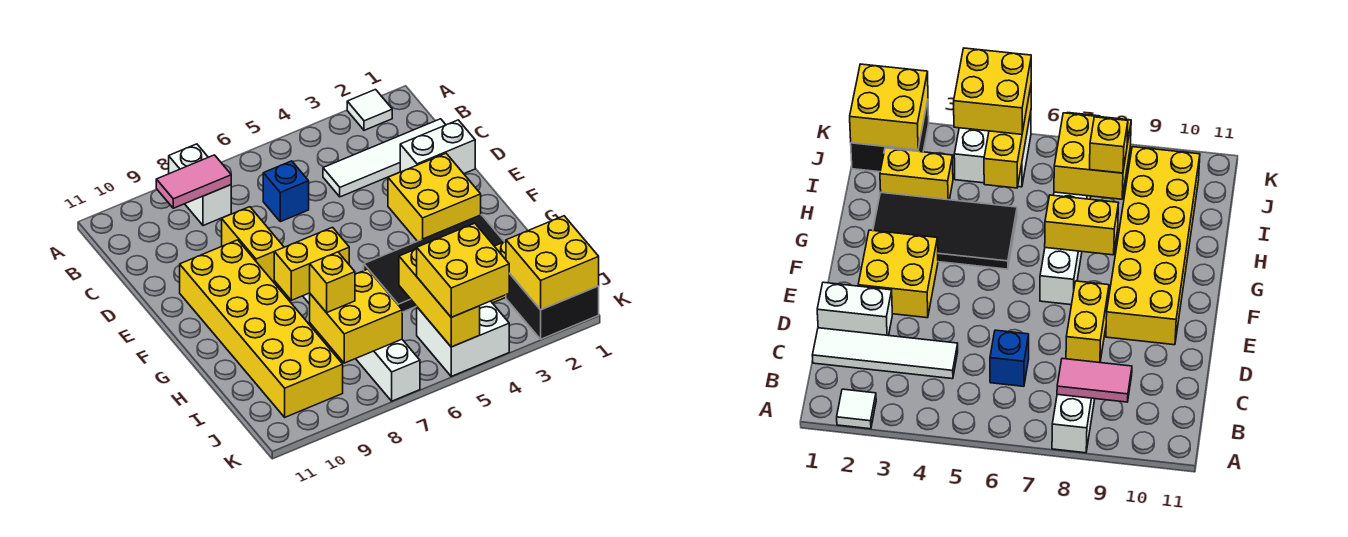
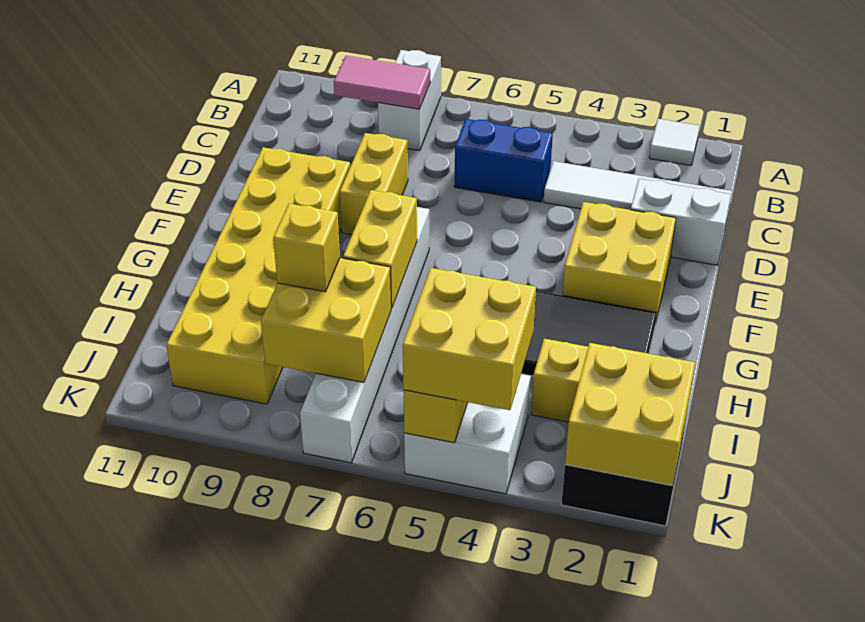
blue brick C6 level 1 -> blue brick C5:C6 level 1
yellow brick G7:G8 level 2 -> yellow brick G7:H7 level 2

